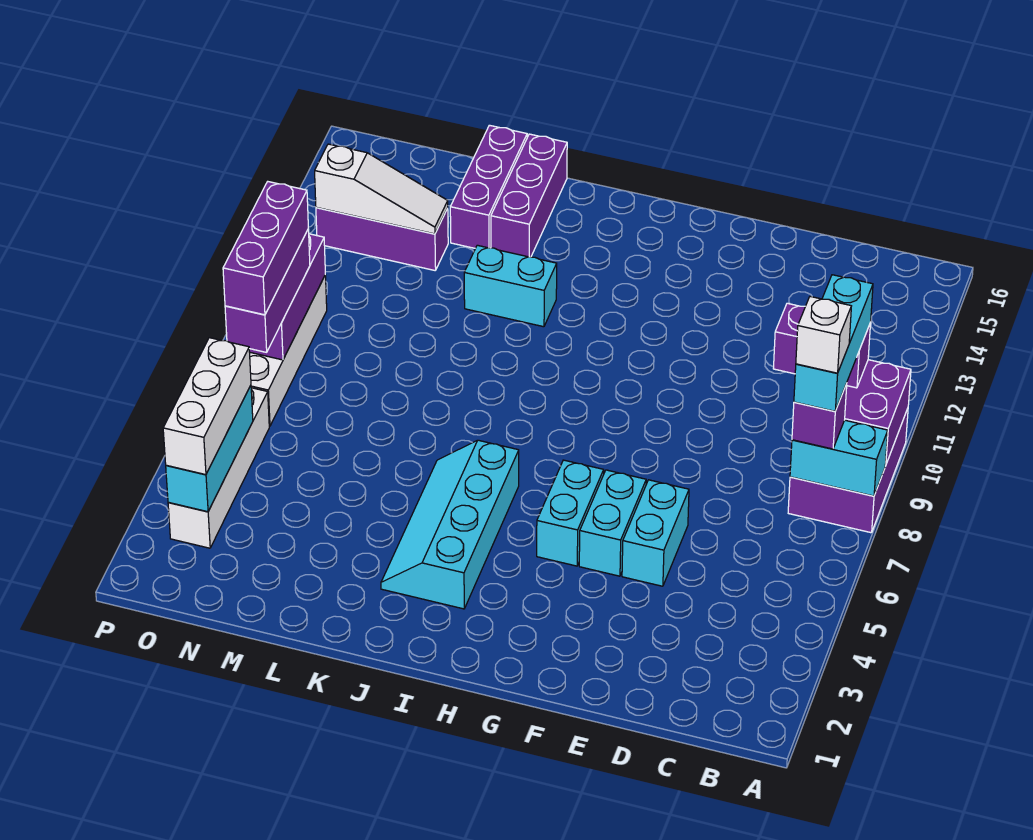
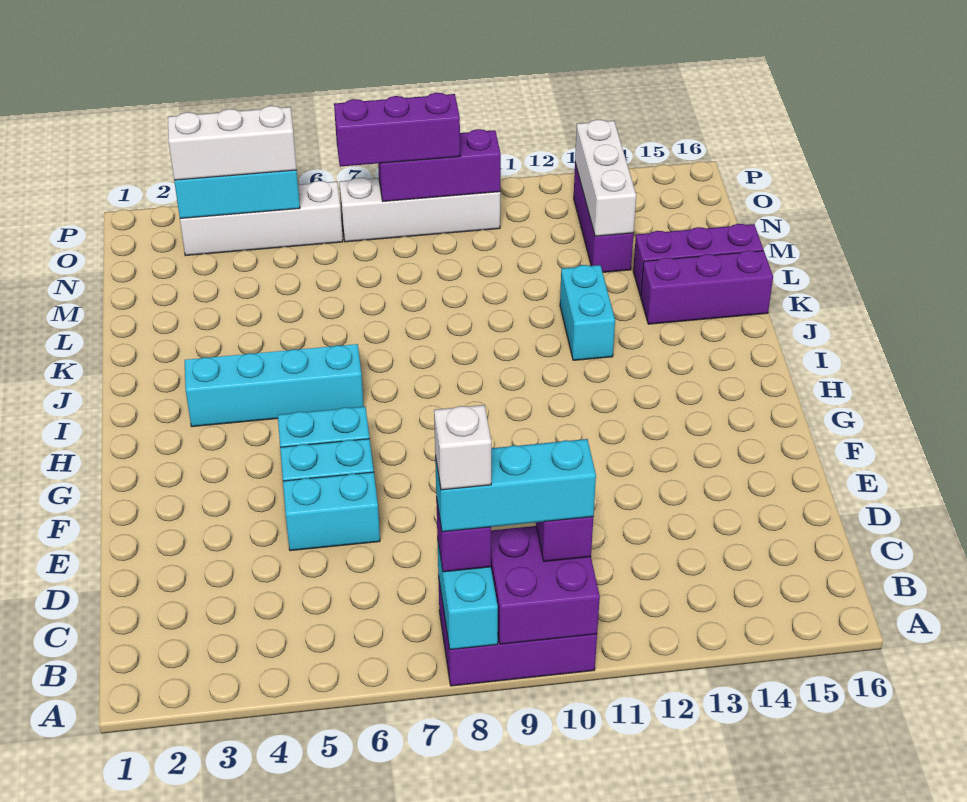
white slope M13:O13 level 2 top O -> white brick M13:O13 level 2
purple brick O7:O9 level 4 -> none

